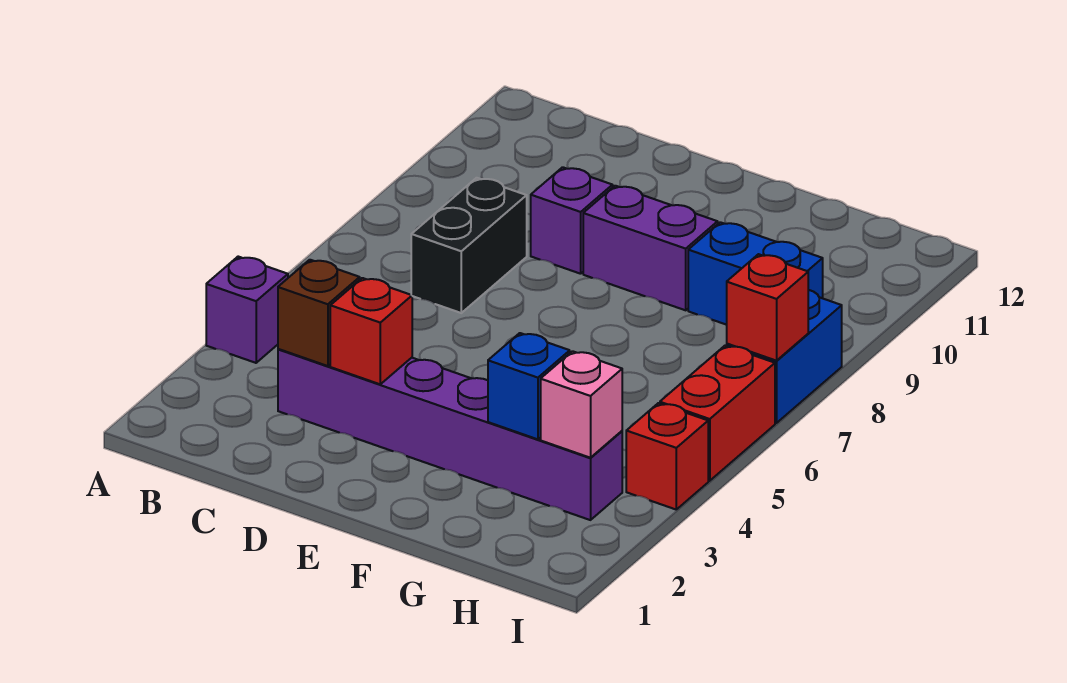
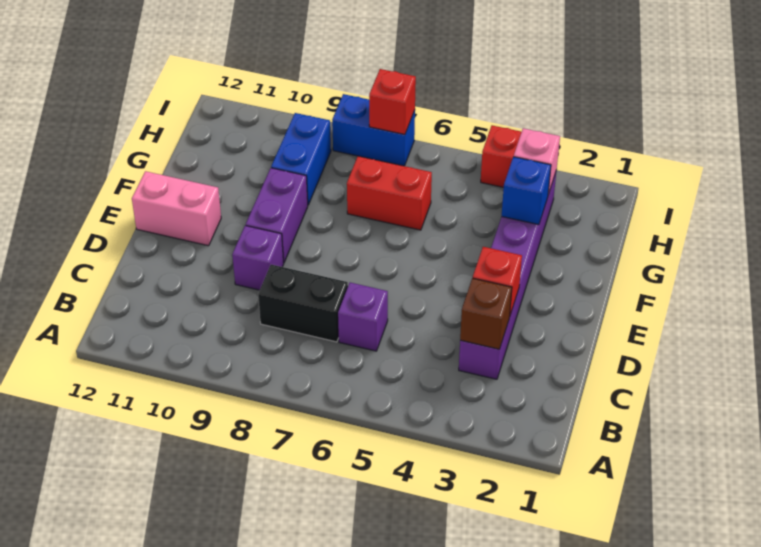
purple brick A4 level 1 -> purple brick C6 level 1
none -> pink brick E11:E12 level 1
red brick I5:I6 level 1 -> red brick G6:G7 level 1

